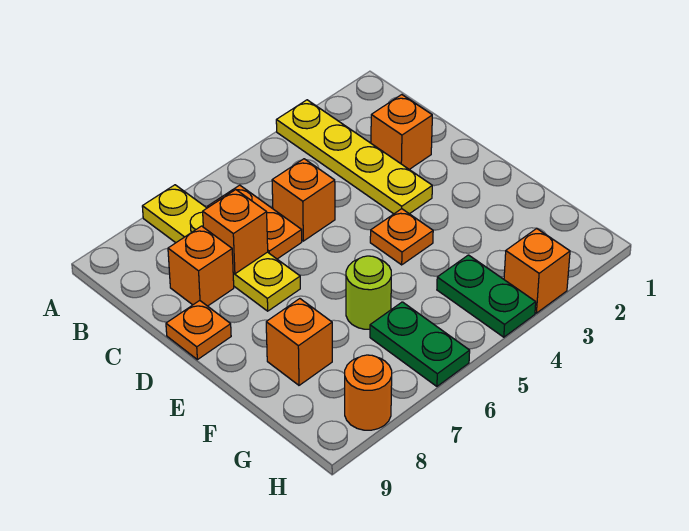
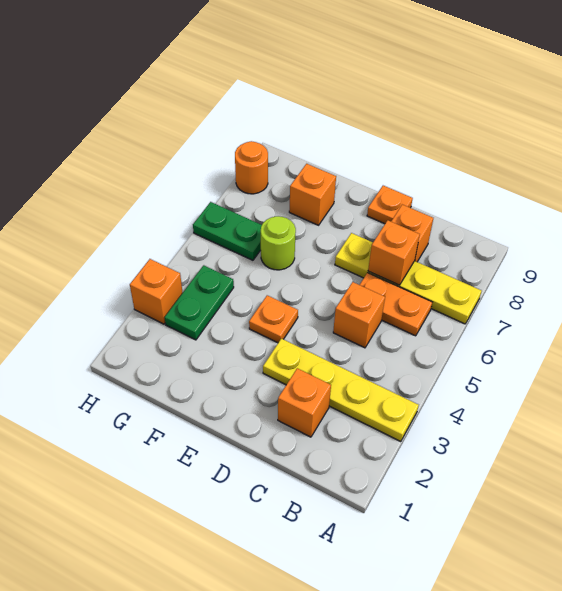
green plate G4:H4 level 1 -> green plate G3:G4 level 1

